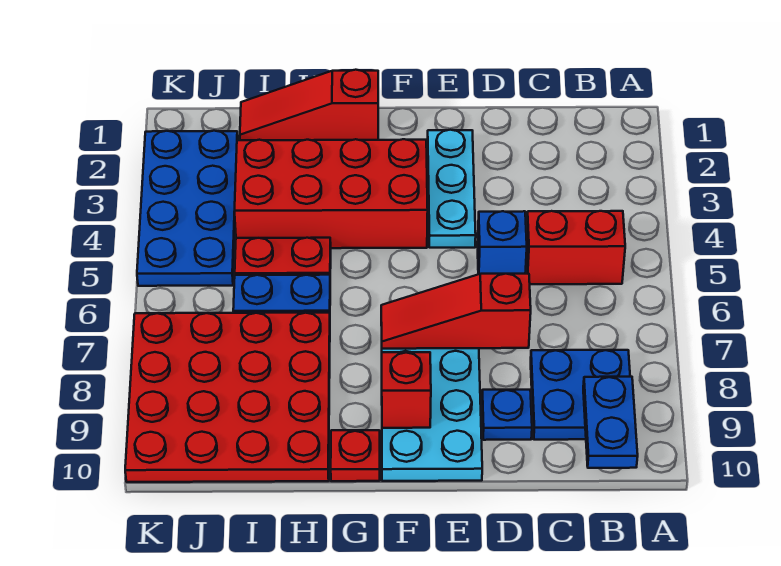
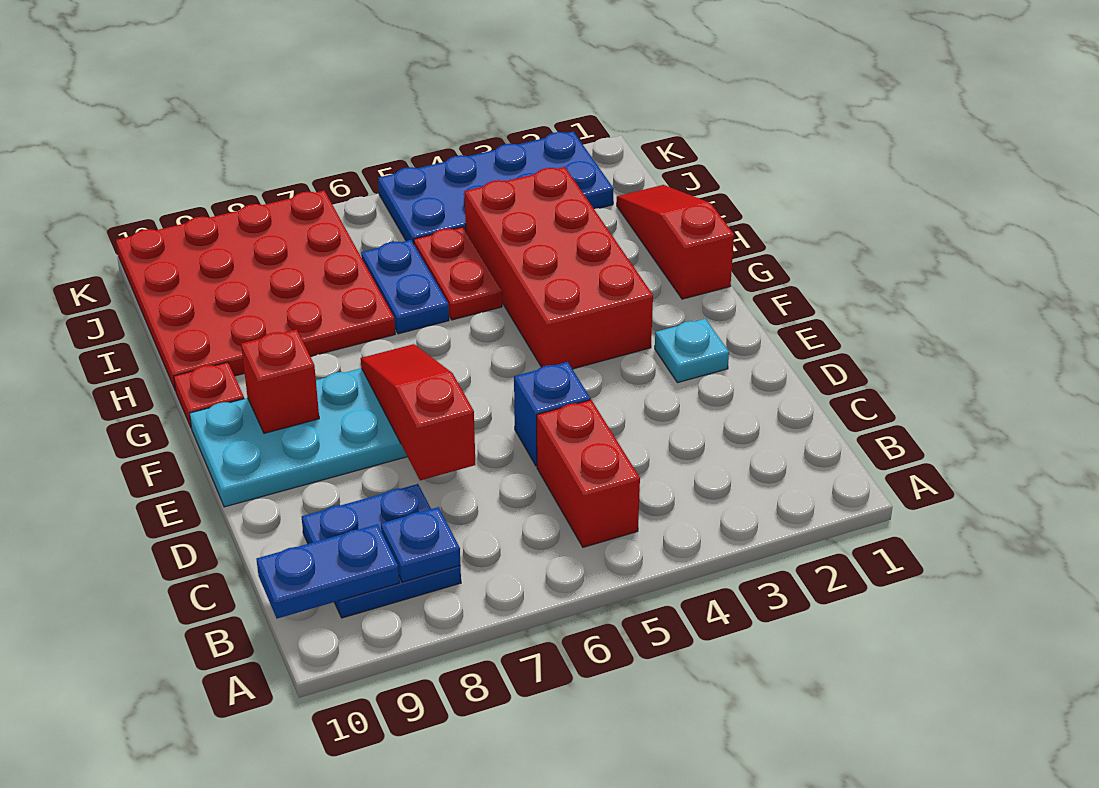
blue plate D9 level 1 -> blue plate B8 level 2
cyan plate E2:E4 level 1 -> cyan plate E2 level 1

